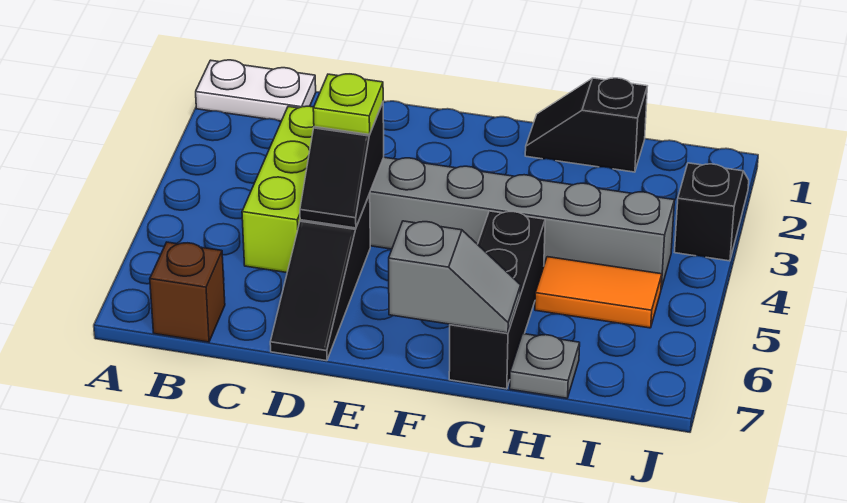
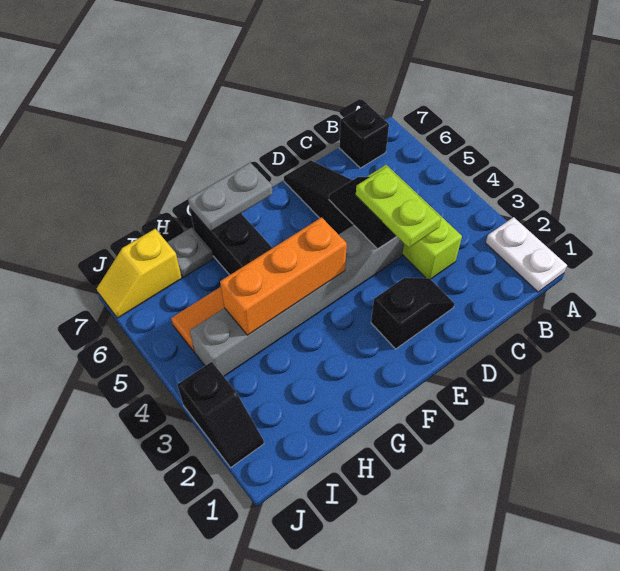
white plate A1:B1 level 1 -> white plate A1:A2 level 1
brown brick B7 level 1 -> black brick B7 level 1
lime plate D4 level 3 -> lime plate D3:D4 level 3
none -> orange brick F4:H4 level 2
grey slope F7:G7 level 2 top F -> grey plate F7:G7 level 2
black slope G1:H1 level 1 top H -> black slope D2:E2 level 1 top E
none -> yellow slope I7:J7 level 1 top I

